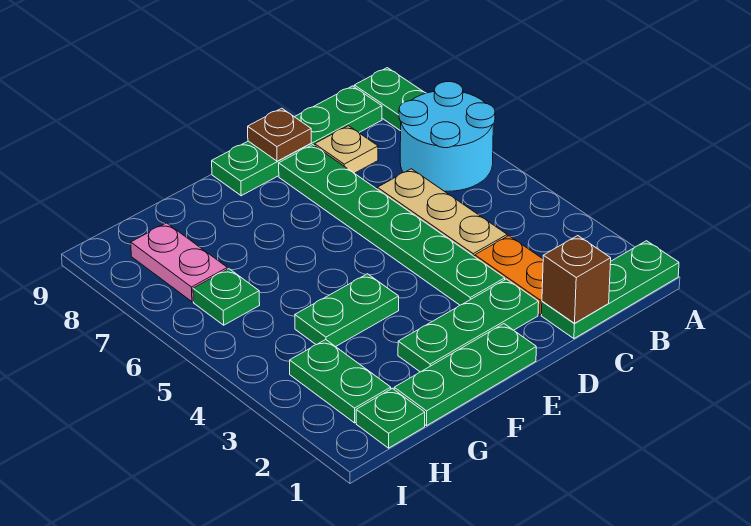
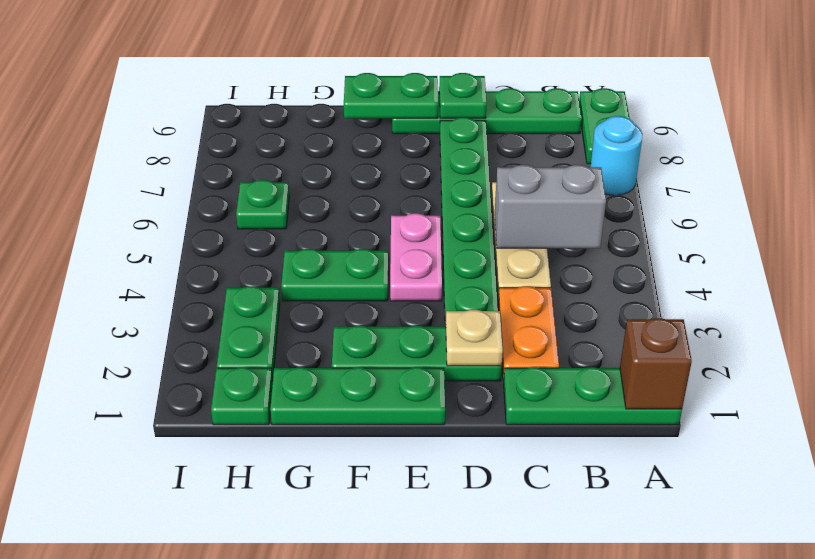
cyan round brick A6:B7 level 1 -> cyan round brick A7 level 1
none -> grey brick B5:C5 level 2
brown brick C1 level 2 -> brown brick A1 level 2
tan plate C8 level 1 -> tan plate D2 level 2
brown plate D9 level 2 -> green plate D9 level 2
none -> green plate E9:F9 level 2
pink plate H7:H8 level 1 -> pink plate E4:E5 level 1

